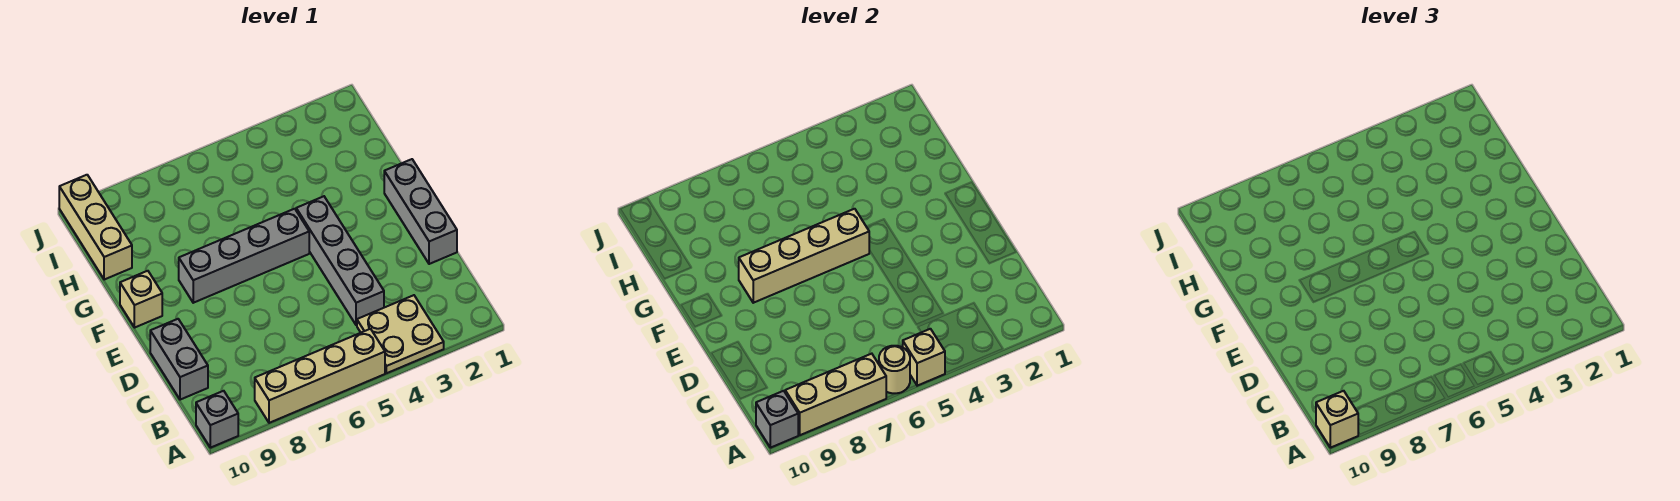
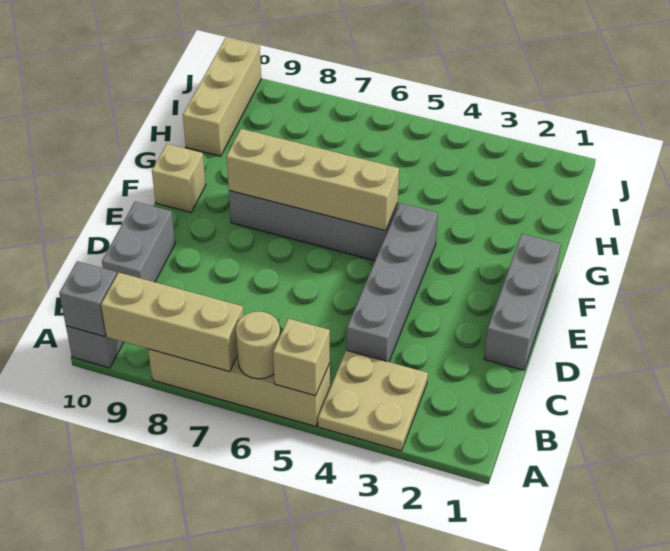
tan brick A10 level 3 -> none

